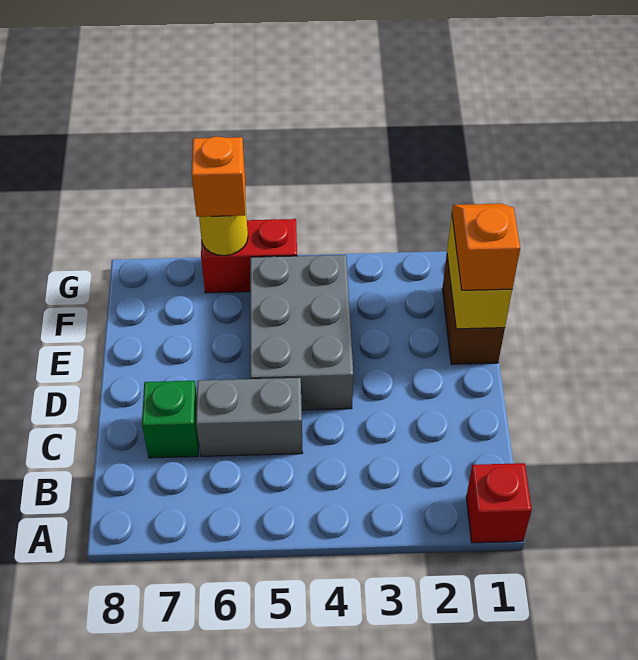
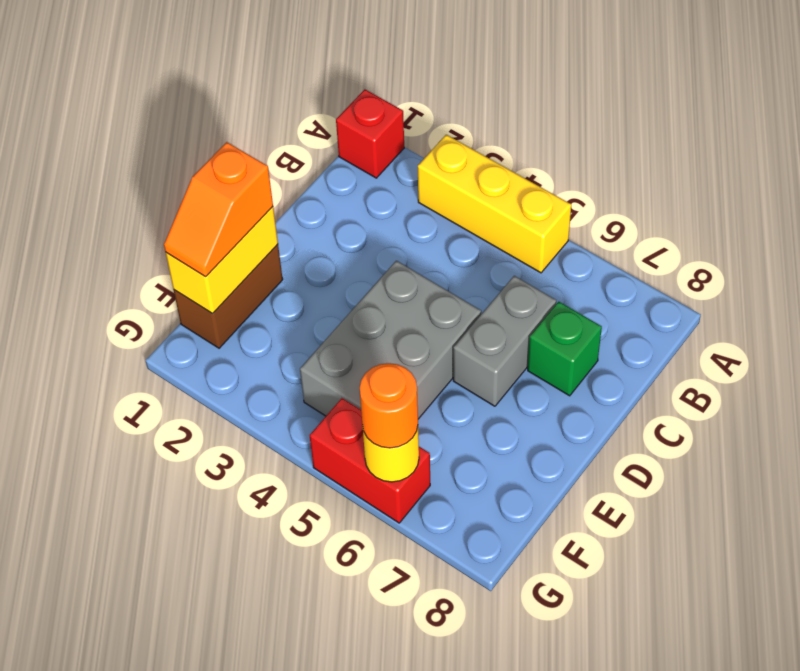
none -> yellow brick A3:A5 level 1
grey brick C5:C6 level 1 -> grey brick C6:D6 level 1
orange brick G6 level 3 -> orange round brick G6 level 3

